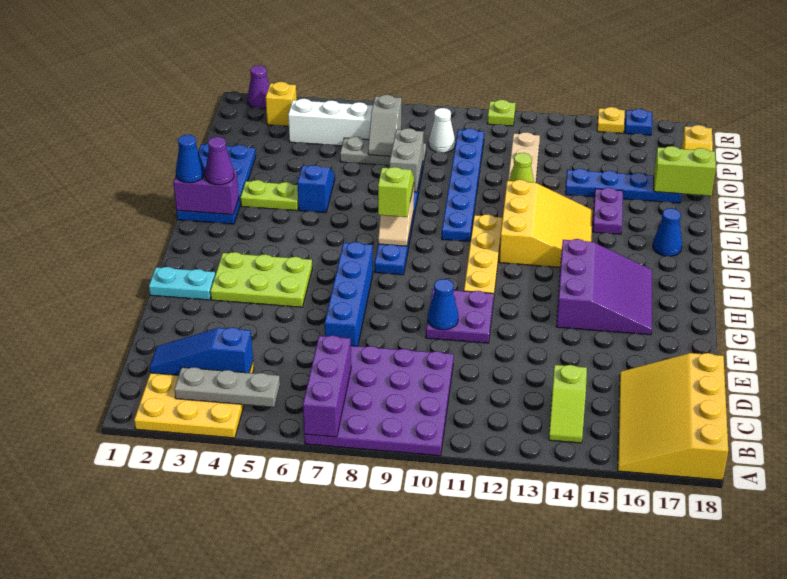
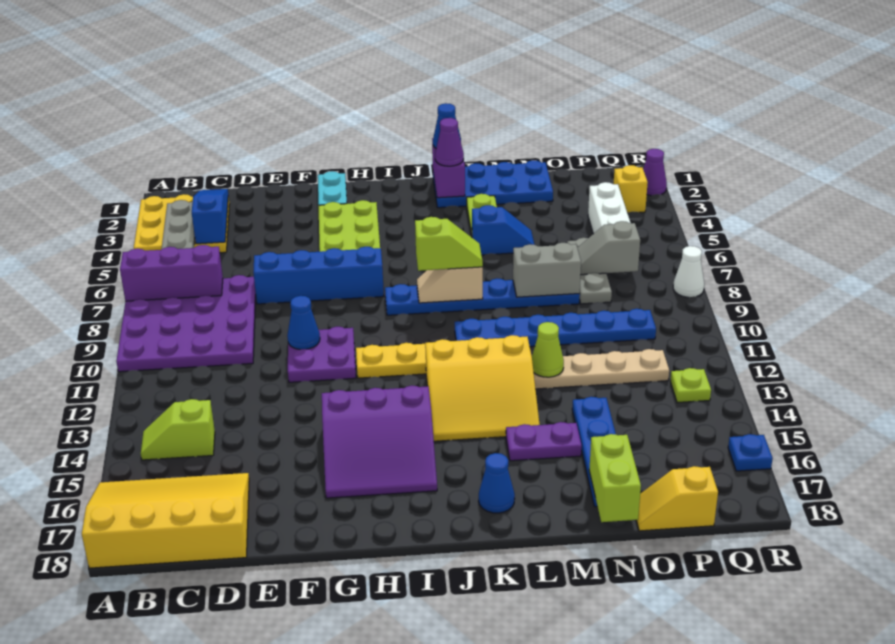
white cone P9 level 1 -> white cone R8 level 1
lime plate R11 level 1 -> lime plate Q13 level 1
yellow plate R15 level 1 -> none

